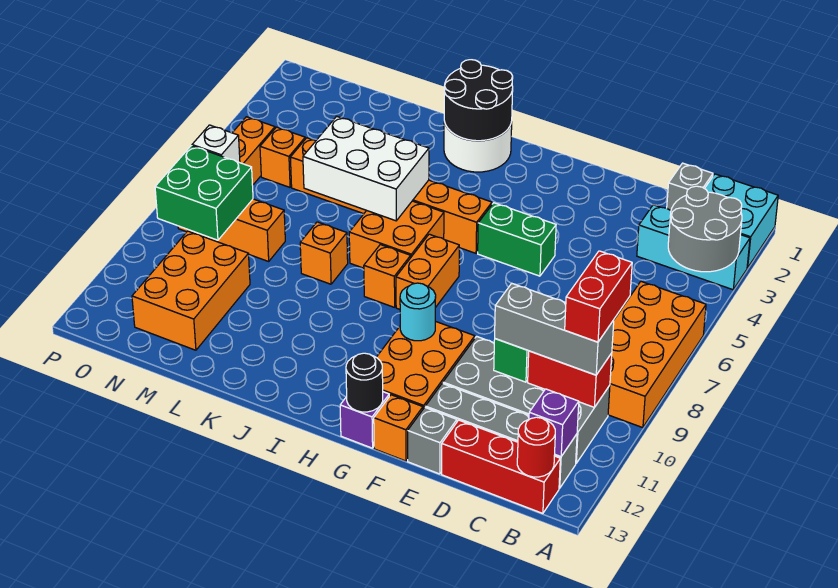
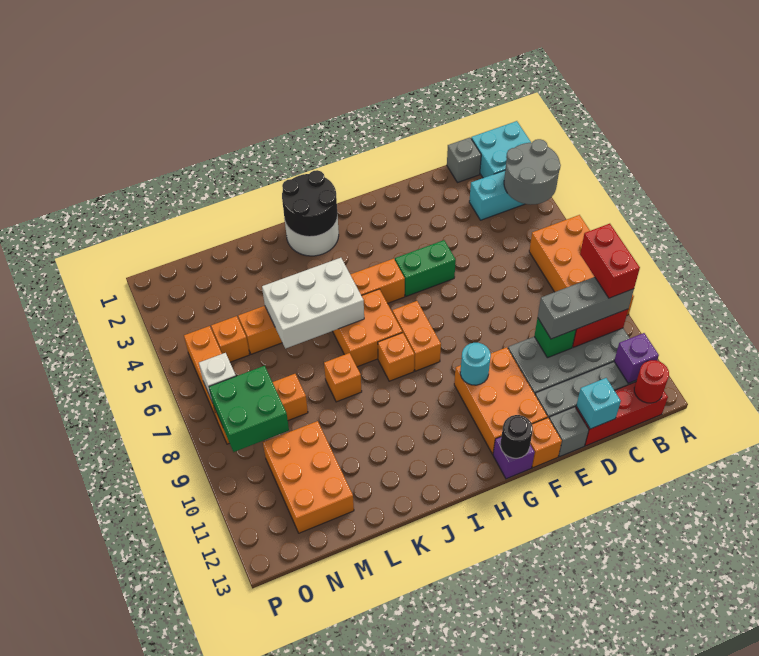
none -> cyan brick D13 level 2

